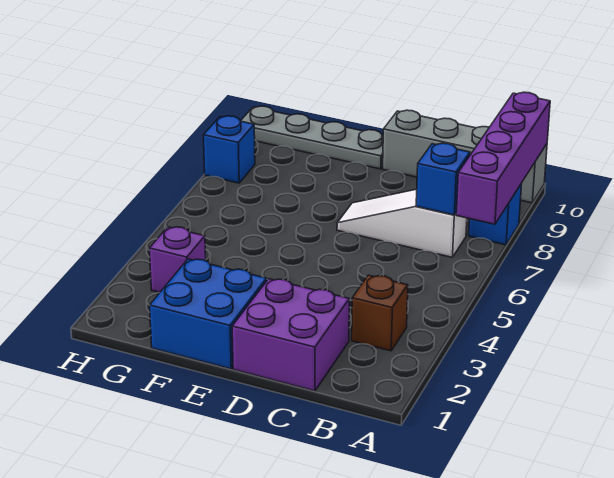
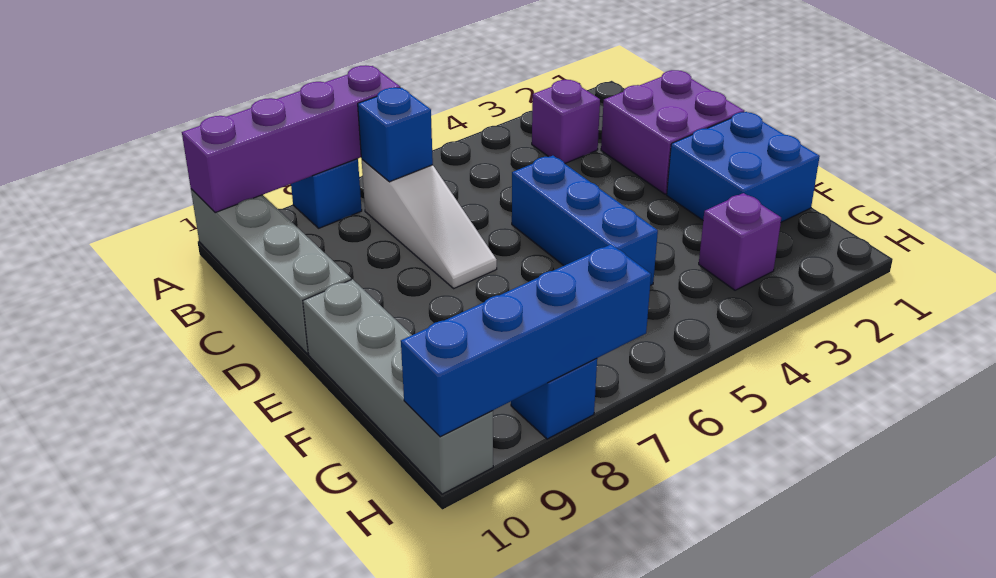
brown brick B3 level 1 -> purple brick B3 level 1
none -> blue brick D5:F5 level 1
grey plate E10:H10 level 1 -> grey brick E10:H10 level 1
none -> blue brick H7:H10 level 2

